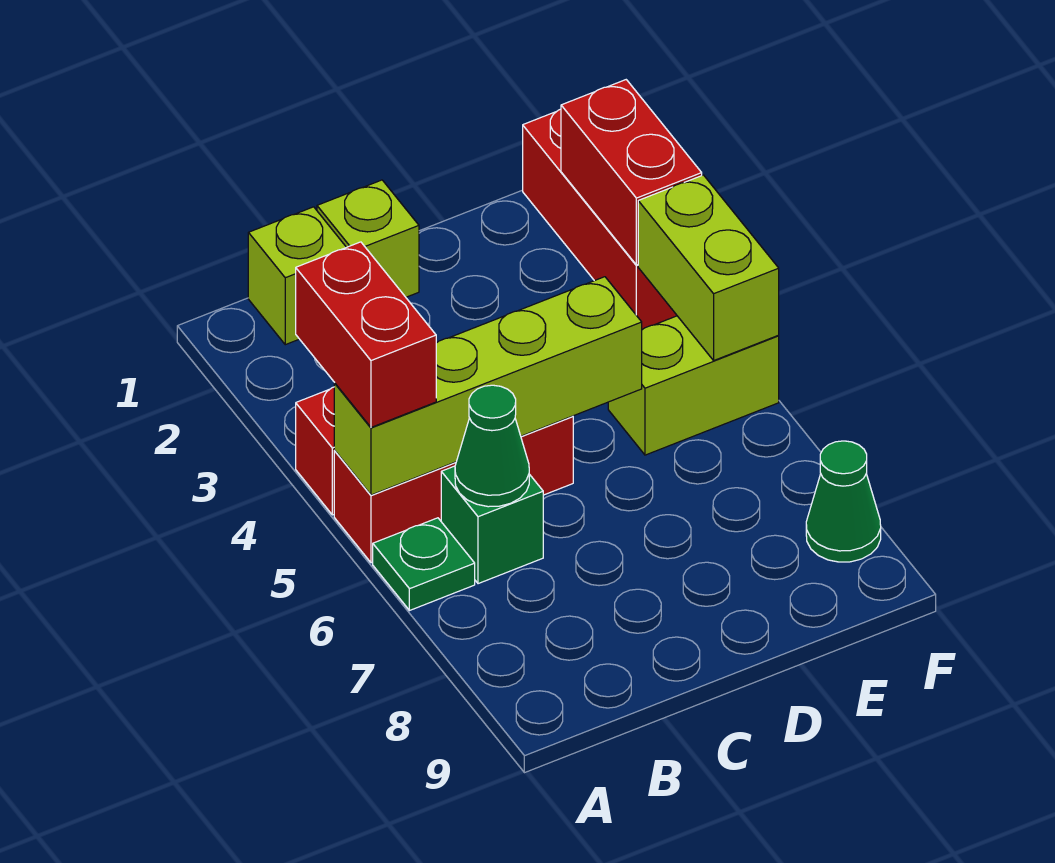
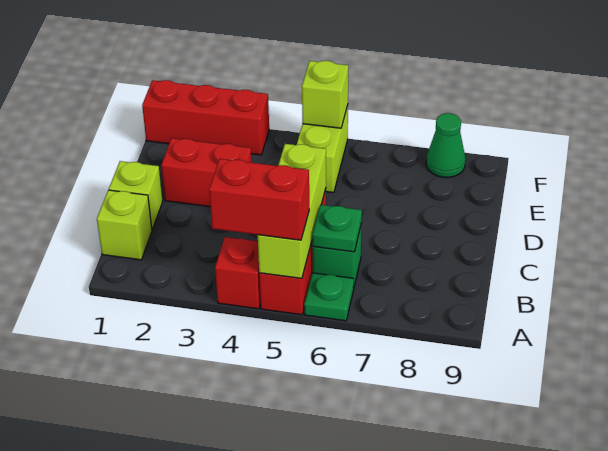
lime brick A5:D5 level 2 -> lime brick A5:C5 level 2
green cone B6 level 2 -> green plate B6 level 2
red brick F2:F3 level 2 -> red brick D2:D3 level 1
lime brick F4:F5 level 2 -> lime brick F5 level 2

